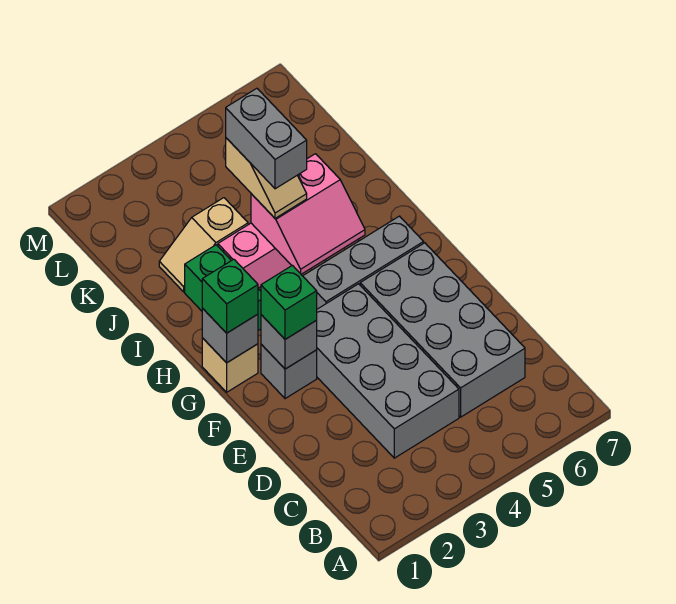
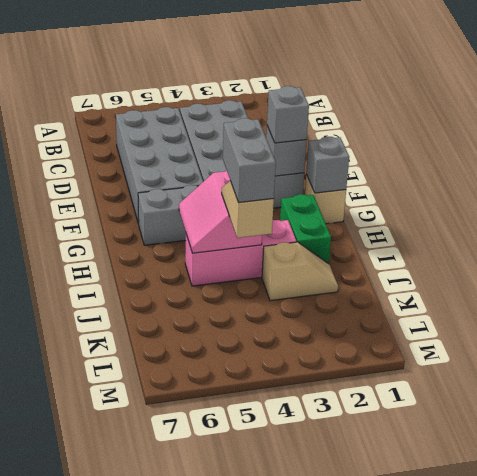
green brick F2 level 3 -> grey brick F2 level 3
green brick G1 level 3 -> none
pink slope H4:I5 level 2 top I -> pink slope H4:I5 level 2 top 4

